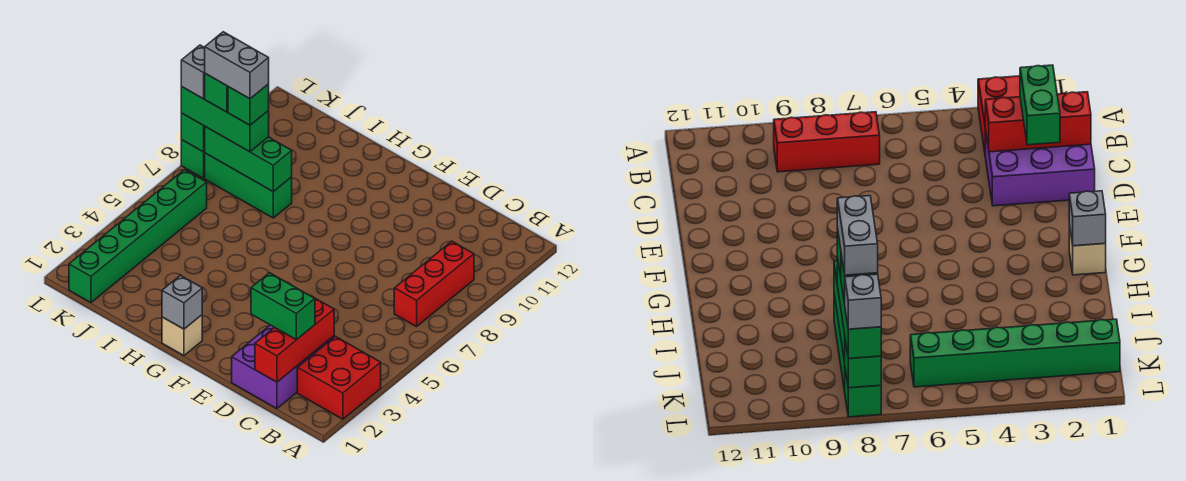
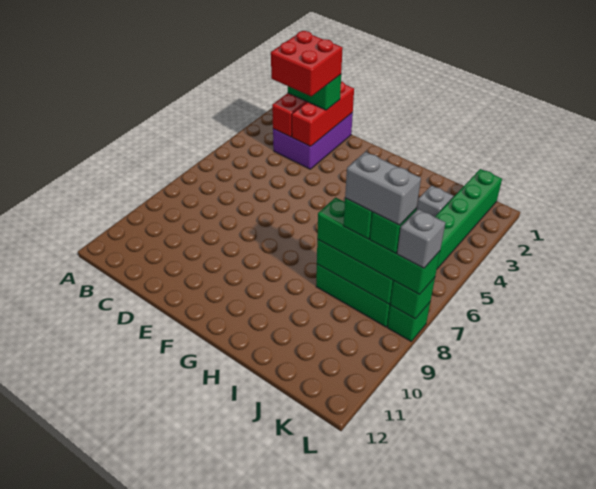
red brick A2:B3 level 1 -> red brick C2:D3 level 4
red brick B7:B9 level 1 -> red brick D1:D3 level 2
tan brick G1 level 1 -> none
grey brick G1 level 2 -> grey brick J3 level 1
green brick J8:L8 level 3 -> green brick I8:L8 level 3

